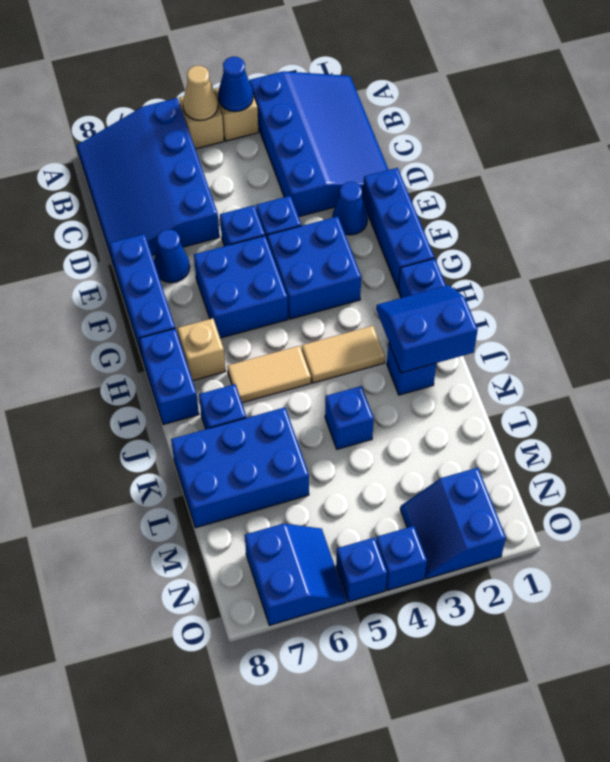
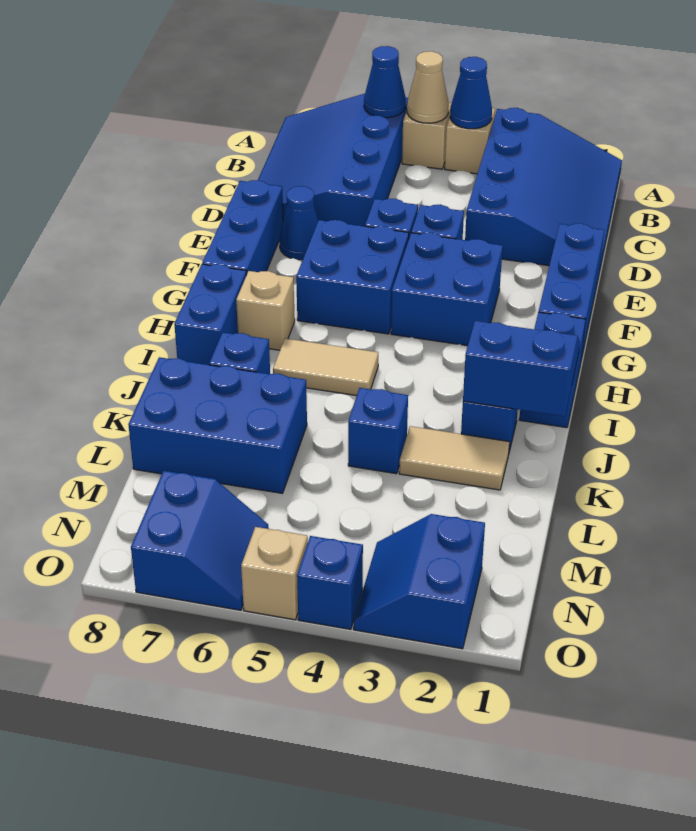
blue cone E2 level 1 -> blue cone A6 level 2
tan tile I3:I4 level 1 -> tan tile K2:K3 level 1
blue brick O5 level 1 -> tan brick O5 level 1

